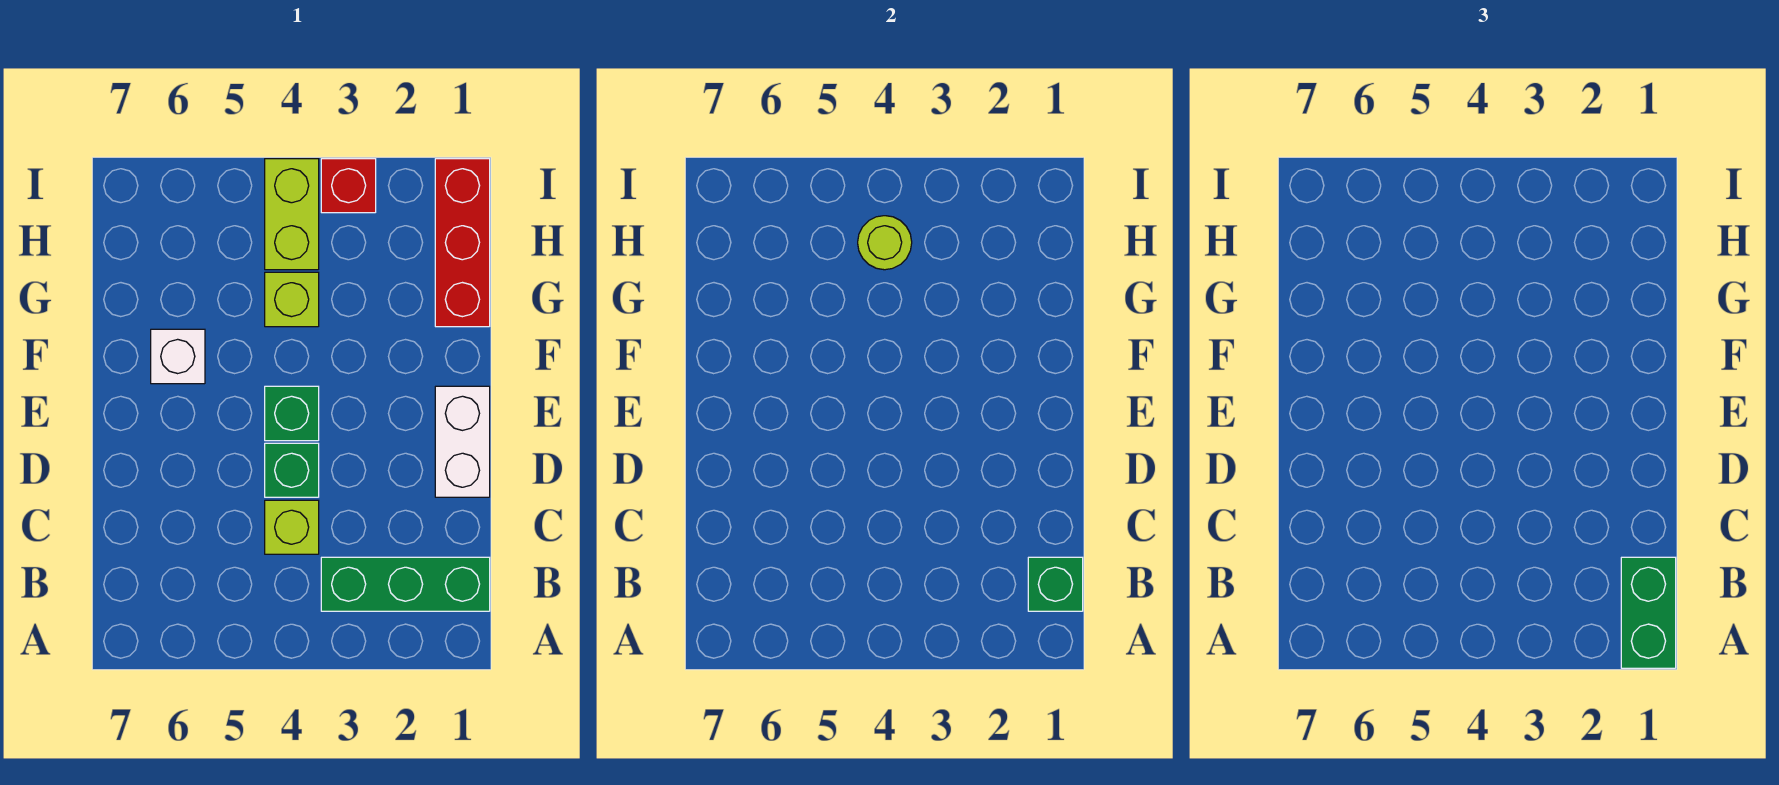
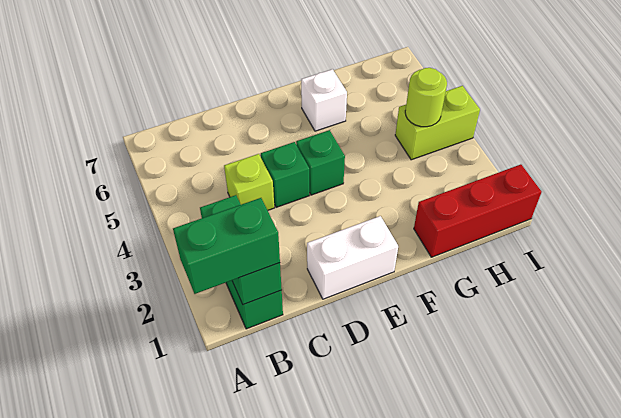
lime brick G4 level 1 -> none
red brick I3 level 1 -> none

